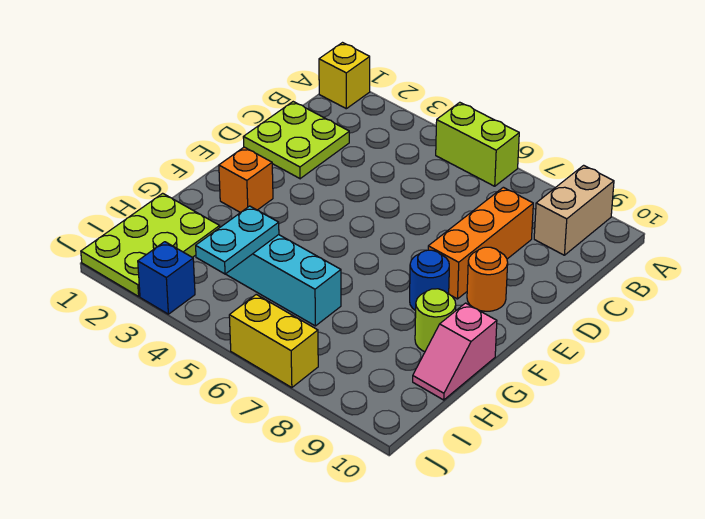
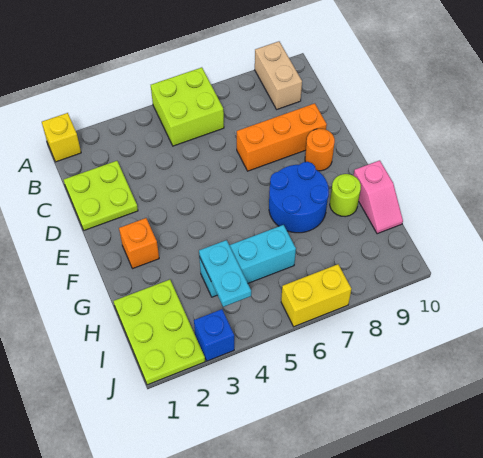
lime brick A5:A6 level 1 -> lime brick A5:B6 level 1
orange brick C8:E8 level 1 -> orange brick D7:D9 level 1
blue round brick F8 level 1 -> blue round brick F7:G8 level 1

